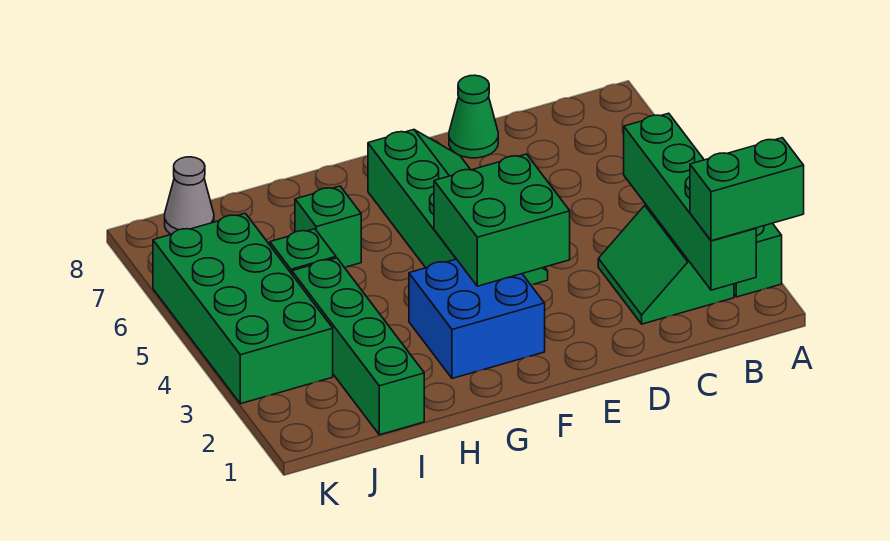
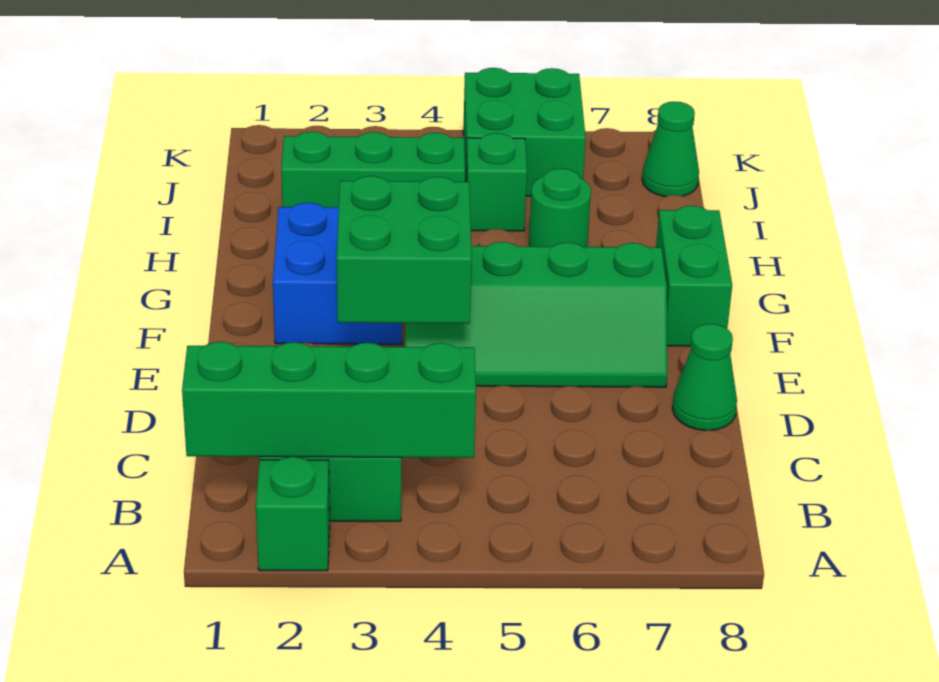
green brick A1:B1 level 3 -> green brick F8:G8 level 1
green brick H6 level 1 -> green round brick H6 level 1
green brick I1:I4 level 1 -> green brick I2:I4 level 1
green brick J3:K6 level 1 -> green brick J5:K6 level 1
grey cone J8 level 1 -> green cone J8 level 1

